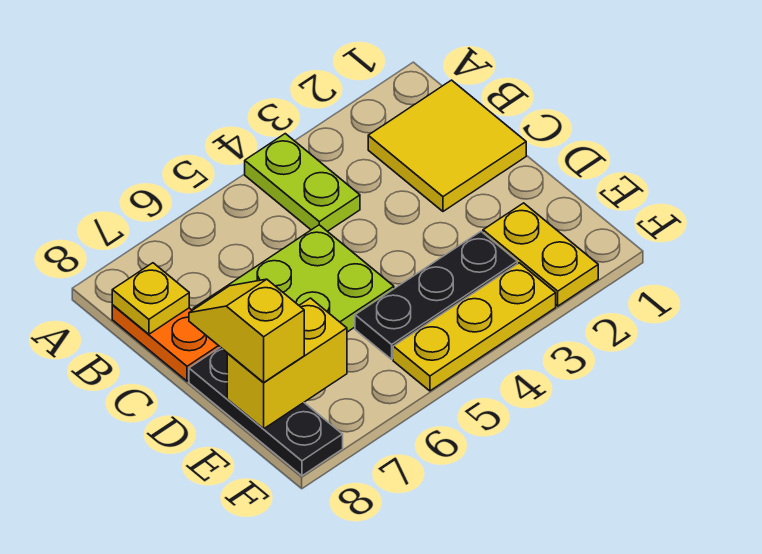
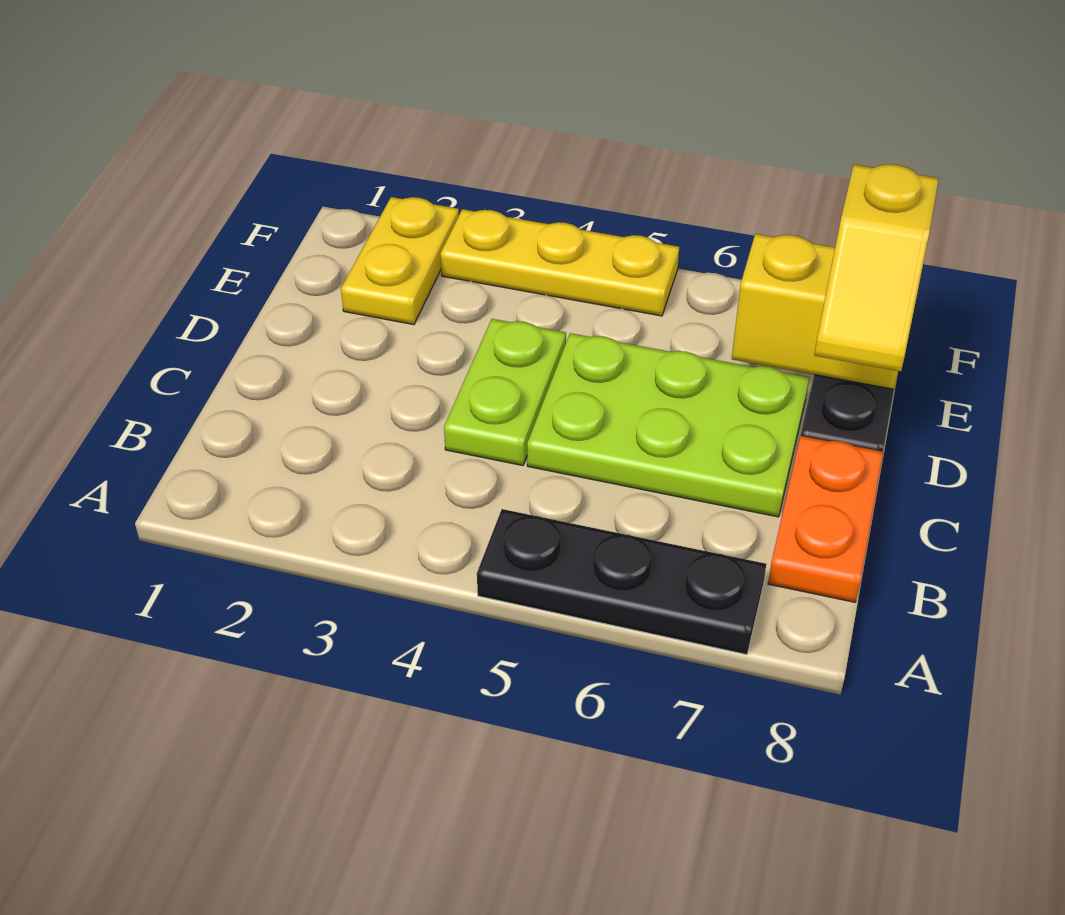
lime plate A4:B4 level 1 -> lime plate C4:D4 level 1
yellow tile B1:C2 level 1 -> none
yellow plate B8 level 2 -> none
black plate E3:E5 level 1 -> black plate A5:A7 level 1

